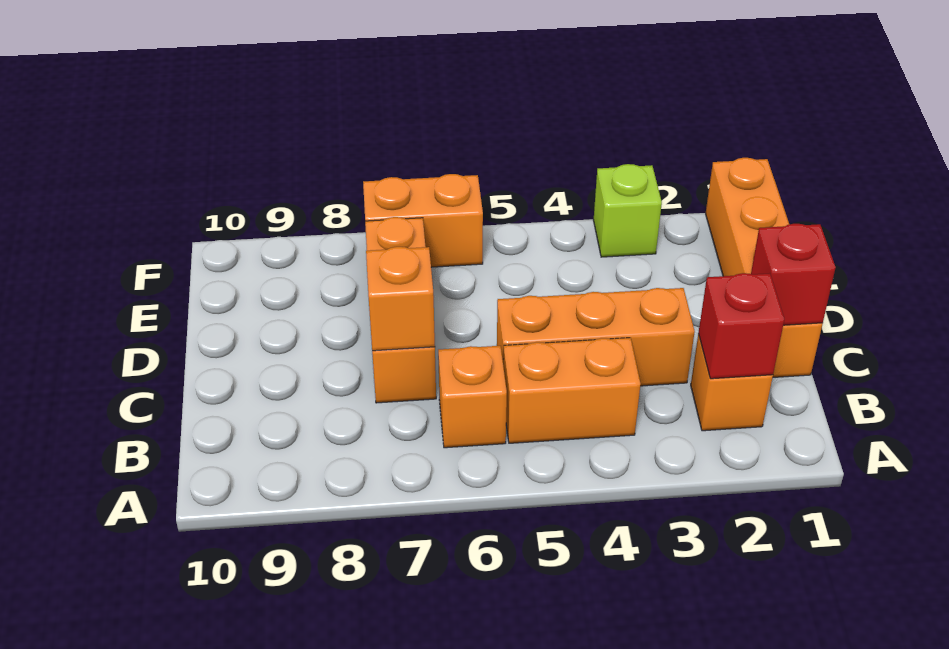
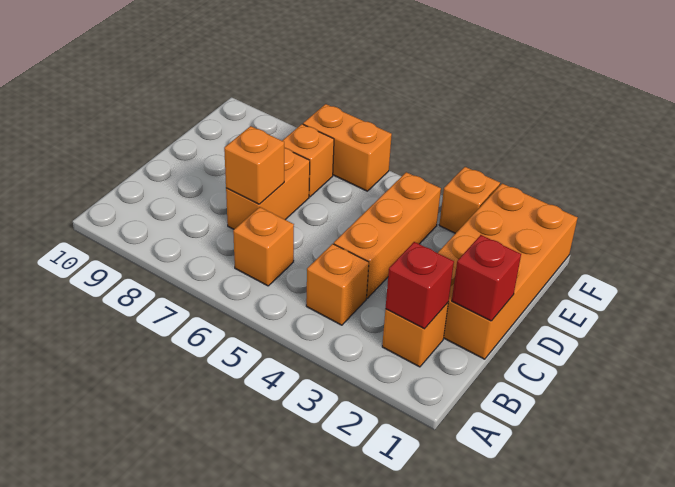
orange brick B4:B5 level 1 -> orange brick B4 level 1
orange brick C1:F1 level 1 -> orange brick C1:F2 level 1
orange brick C3:C5 level 1 -> orange brick C4:E4 level 1
lime brick F3 level 1 -> orange brick F3 level 1

